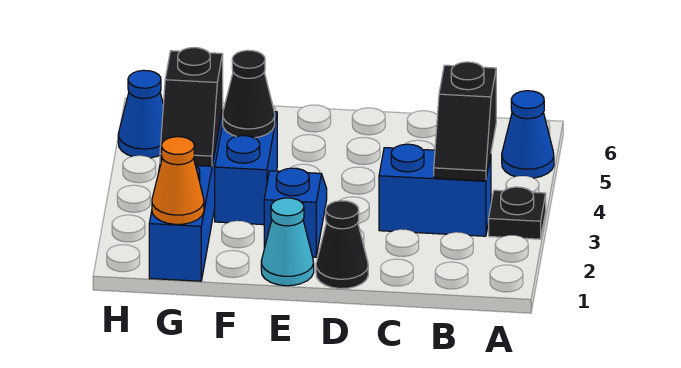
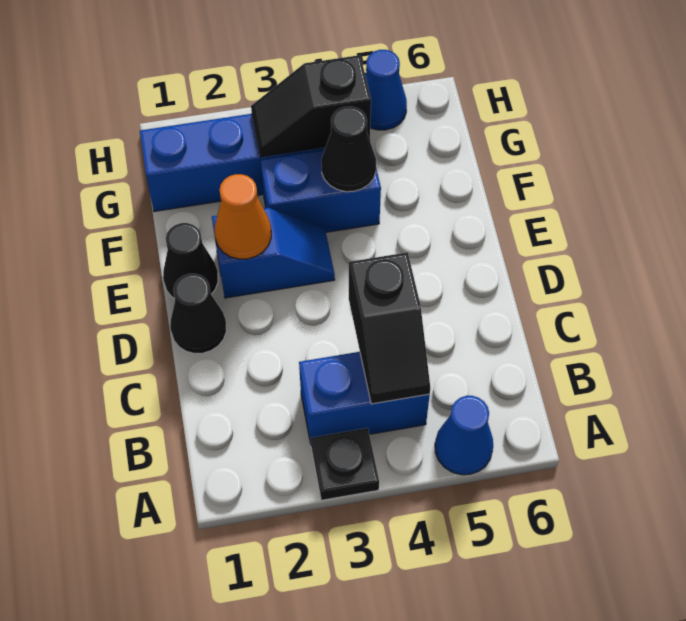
blue brick B3:C3 level 1 -> blue brick B3:B4 level 1
black slope B3:B4 level 2 top 4 -> black slope B4:C4 level 2 top C
cyan cone E1 level 1 -> black cone E1 level 1
orange cone G1 level 2 -> orange cone E2 level 2

